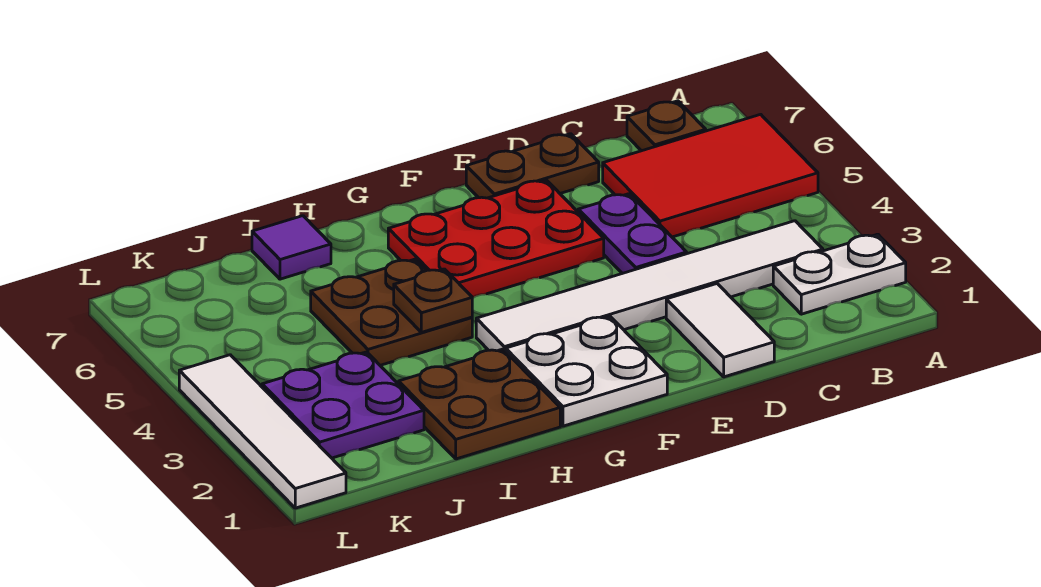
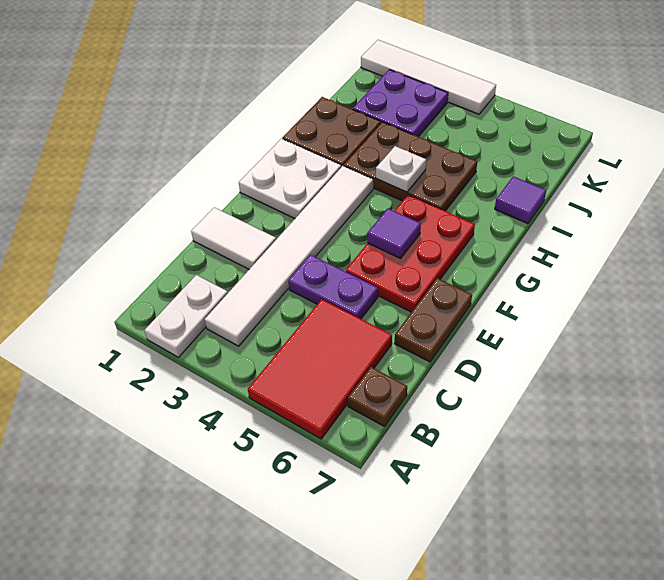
none -> purple tile F5 level 2
brown plate H4:I5 level 1 -> brown plate H3:I5 level 1
brown plate H4 level 2 -> white plate H4 level 2

